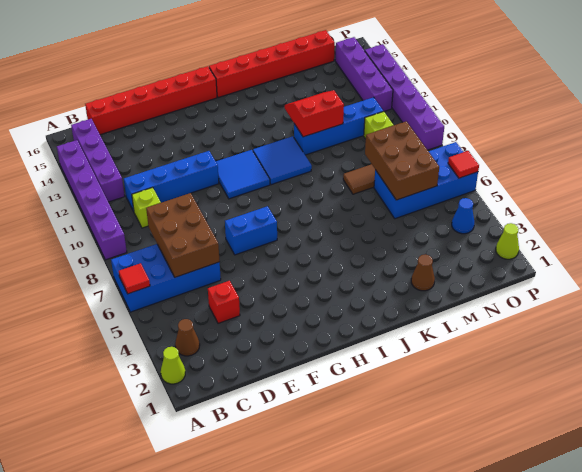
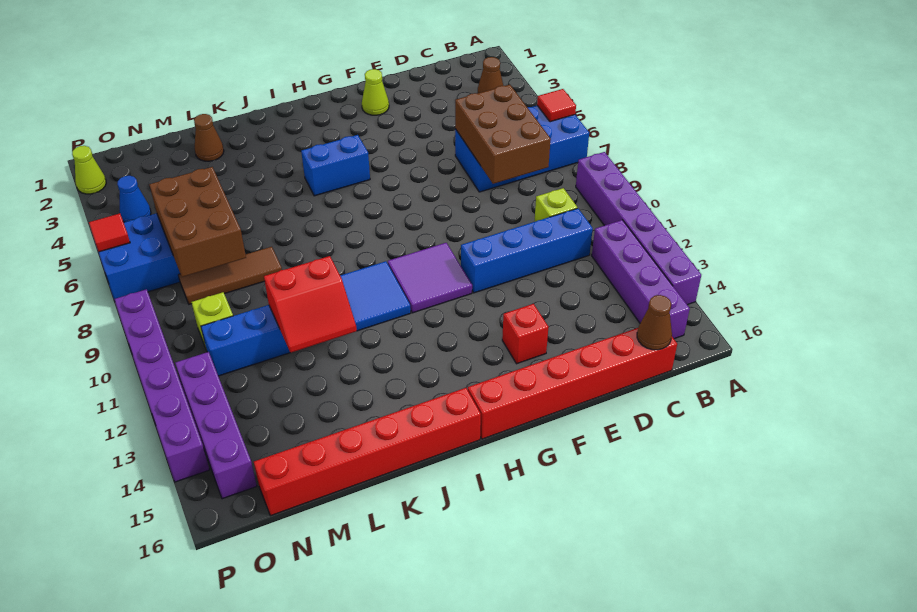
lime cone A2 level 1 -> lime cone F2 level 1
none -> brown cone C16 level 2
red brick D4 level 1 -> red brick F14 level 1
blue brick F7:G7 level 1 -> blue brick H5:I5 level 1
blue tile G10:H11 level 1 -> purple tile G10:H11 level 1

